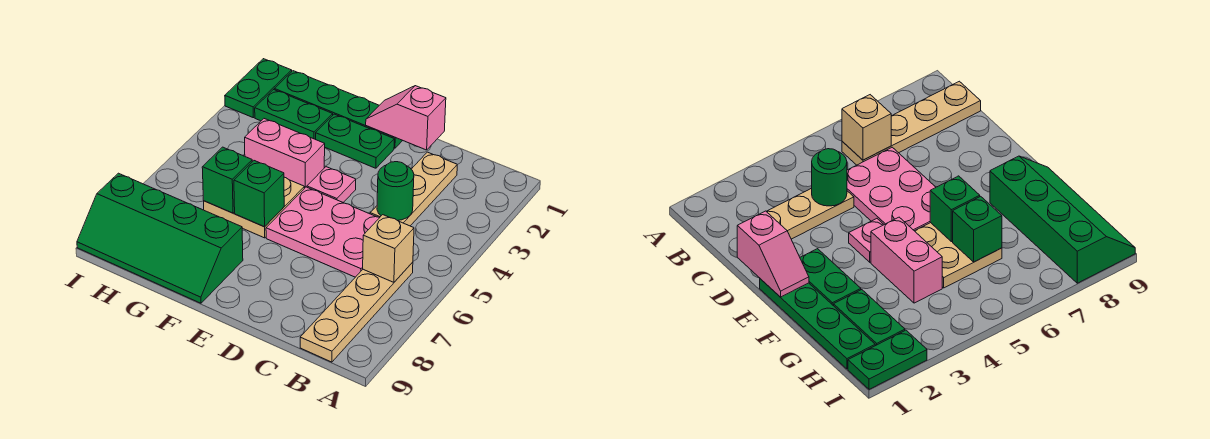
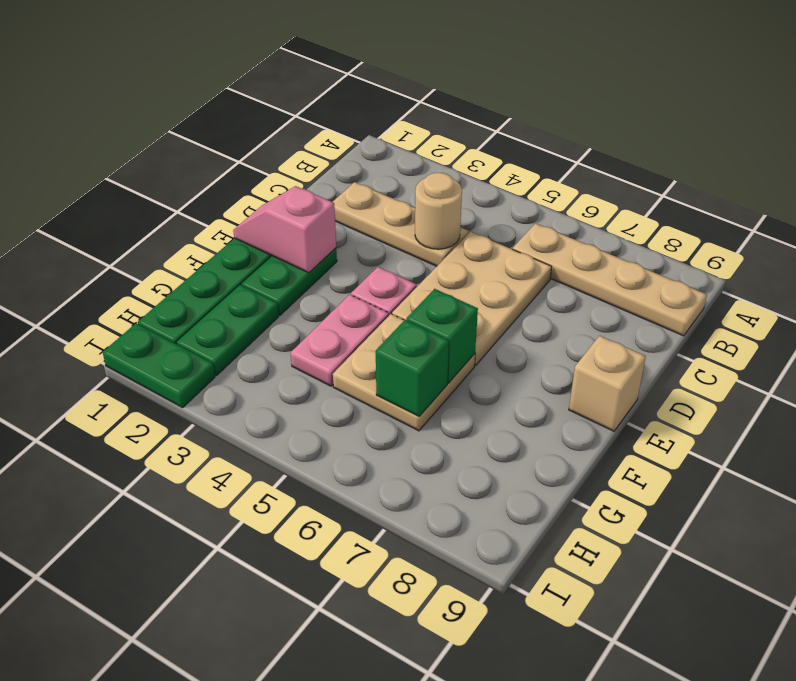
tan brick B6 level 2 -> tan brick E9 level 1
green round brick C4 level 2 -> tan round brick C4 level 2
pink plate C5:E6 level 1 -> tan plate C5:E6 level 1
pink slope D1:E1 level 2 top D -> pink slope E1:E2 level 2 top 2
pink brick F4:G4 level 1 -> pink plate F4:G4 level 1
green slope F8:I9 level 1 top 8 -> none

